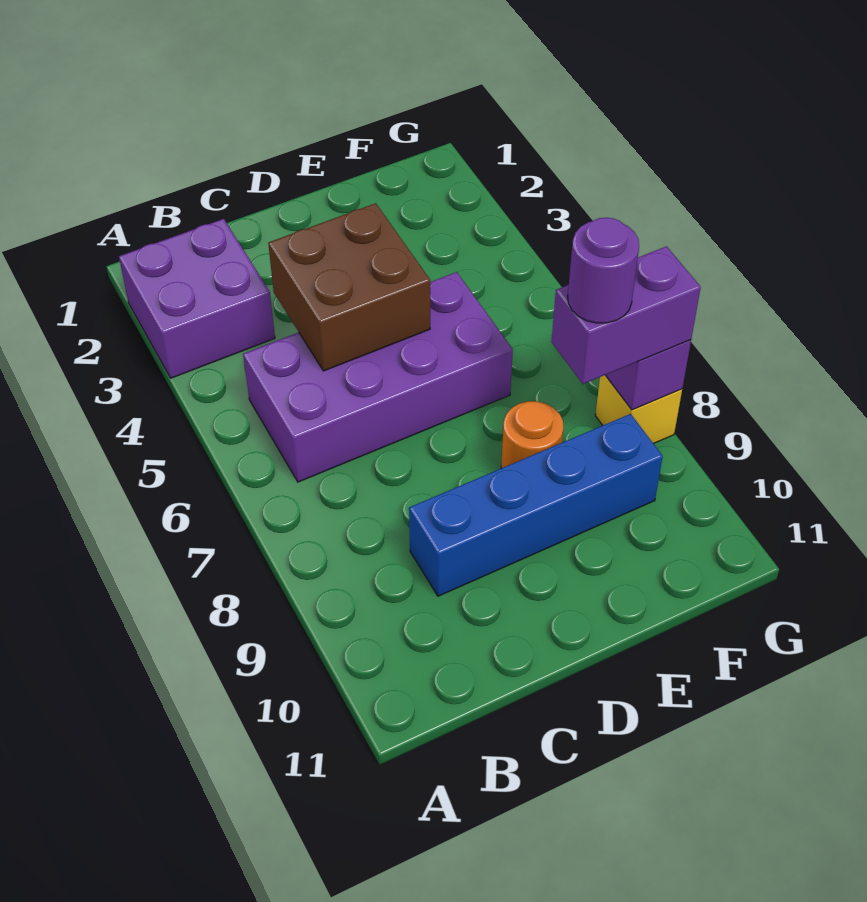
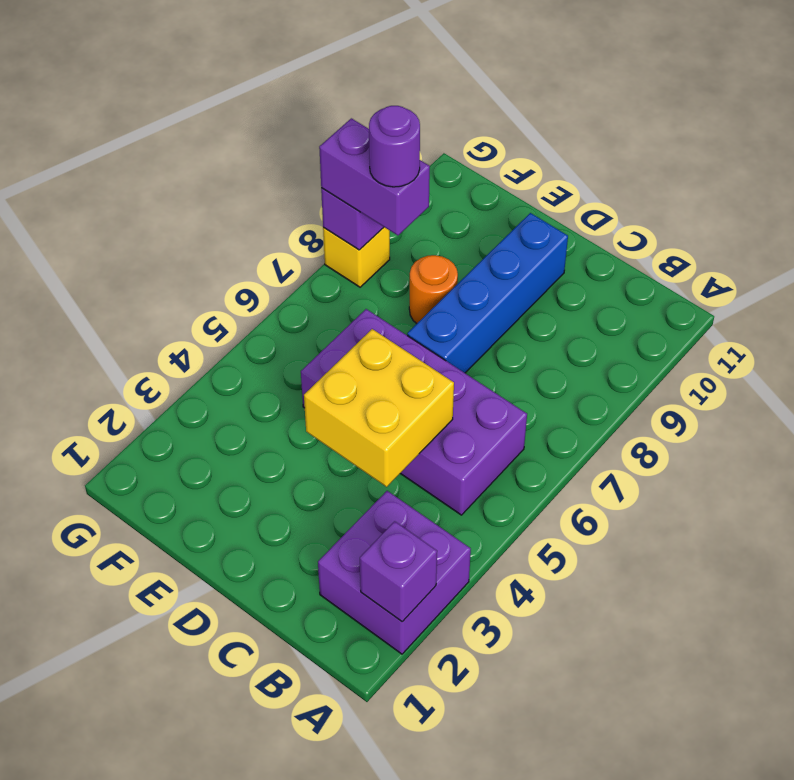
none -> purple brick A2 level 2
brown brick C4:D5 level 2 -> yellow brick C4:D5 level 2
blue brick C9:F9 level 1 -> blue brick D7:D10 level 1

